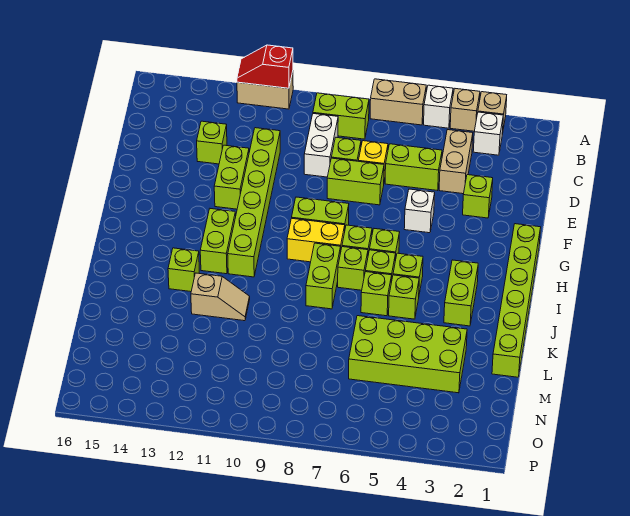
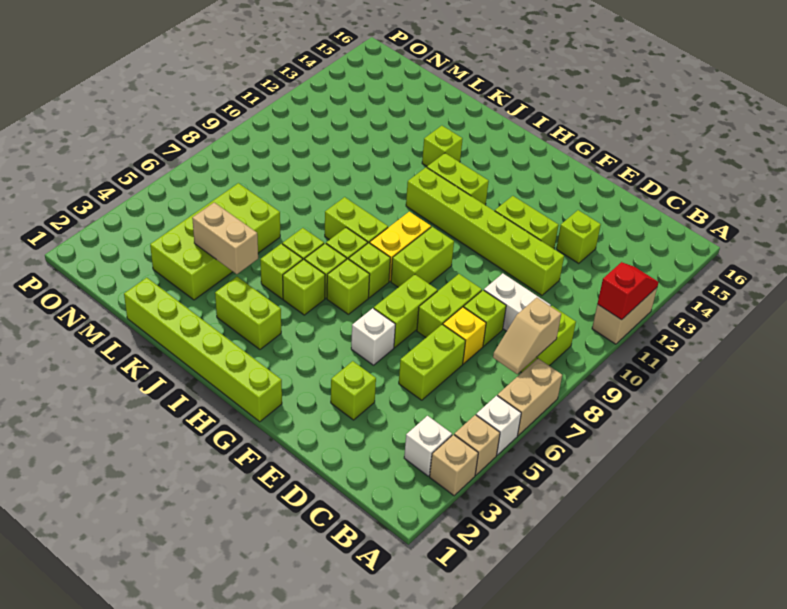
tan brick C4:D4 level 1 -> tan brick K4:L4 level 2
none -> lime brick F6:F7 level 1
tan slope K11:K12 level 1 top 12 -> tan slope B7:B8 level 2 top 8

